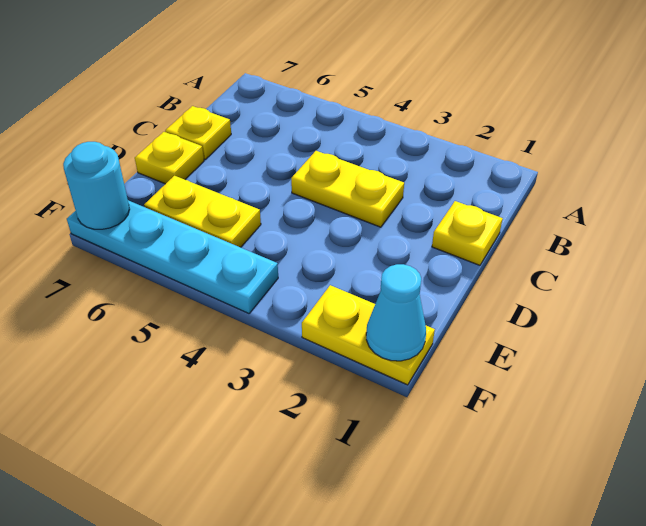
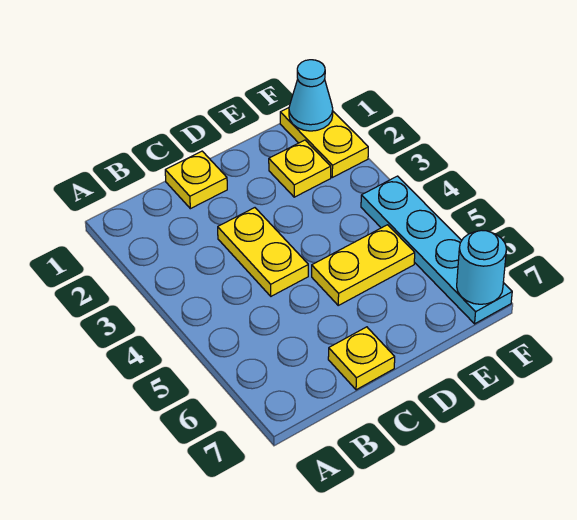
yellow plate D7 level 1 -> yellow plate E2 level 1
yellow plate E5:E6 level 1 -> yellow plate D5:E5 level 1

